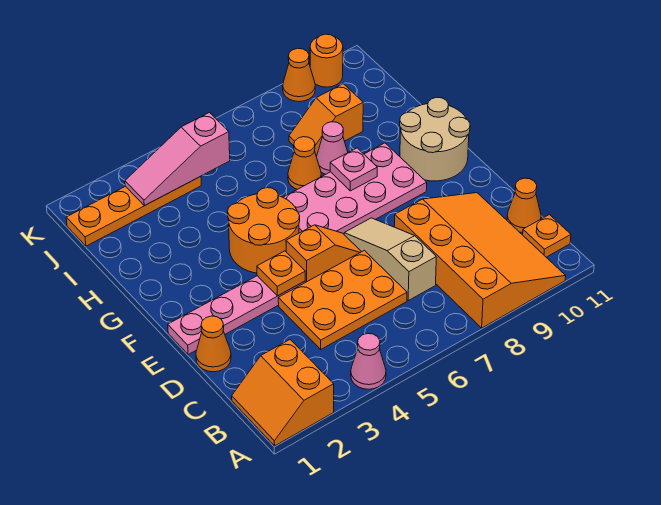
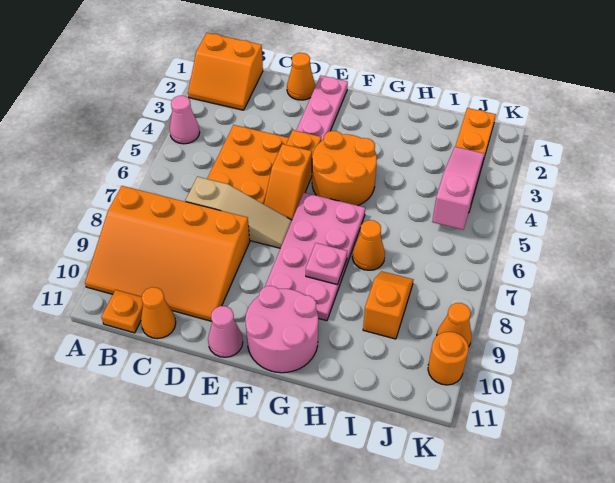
orange slope A1:B2 level 1 top 2 -> orange slope A1:B2 level 1 top 1
tan round brick F10:G11 level 1 -> pink round brick F10:G11 level 1
pink cone H8 level 1 -> pink cone E11 level 1

